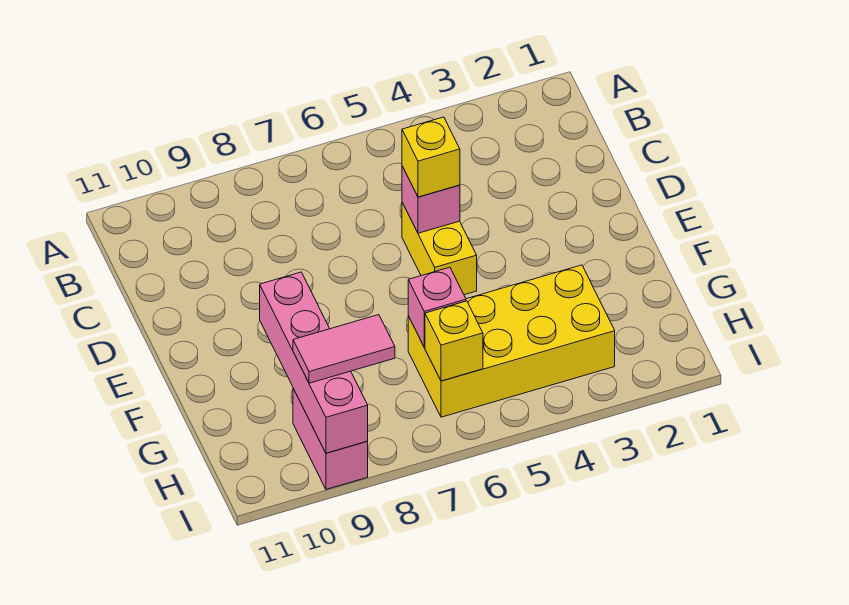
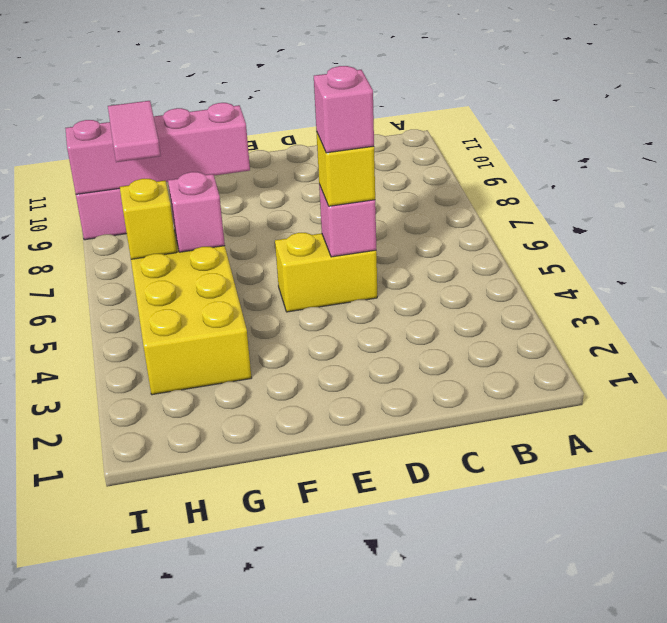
none -> pink brick D5 level 4

